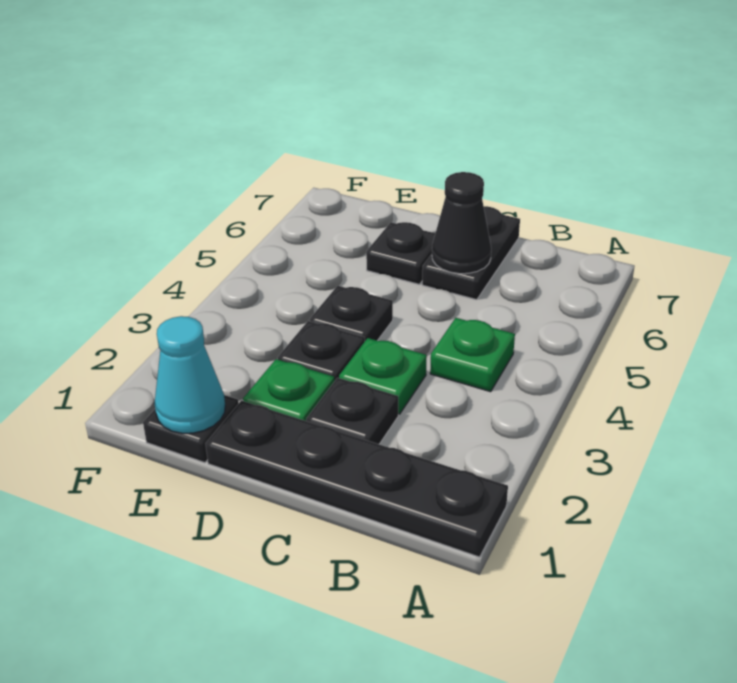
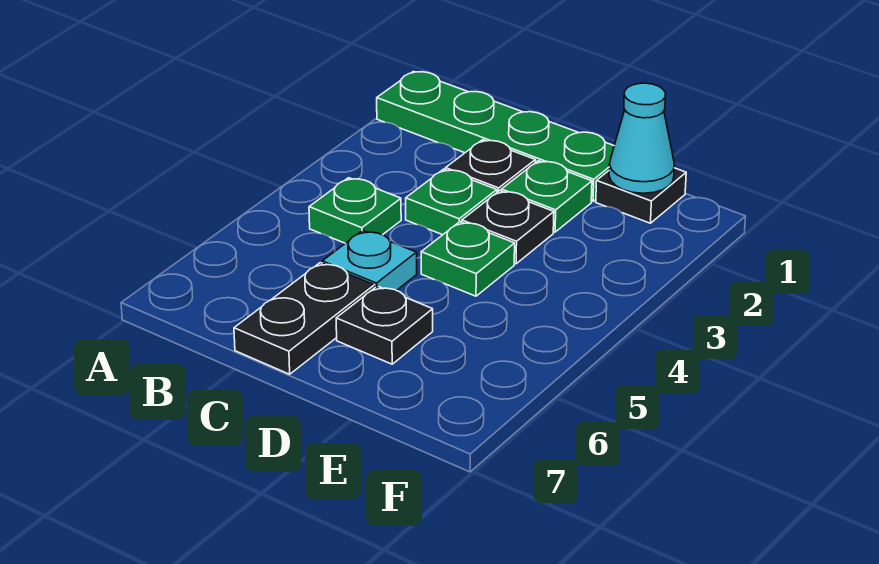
black plate A1:D1 level 1 -> green plate A1:D1 level 1
none -> cyan plate C5 level 1
black cone C6 level 2 -> none
black plate D4 level 1 -> green plate D4 level 1

